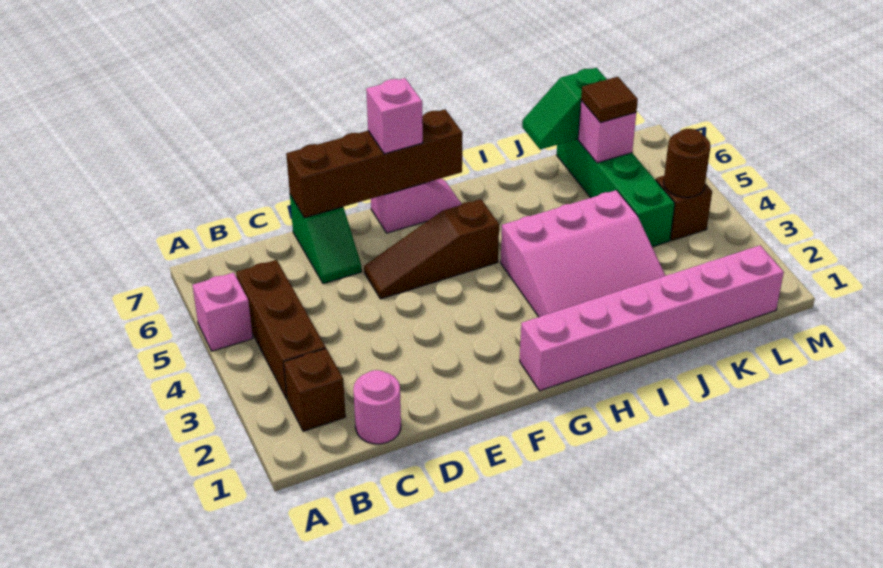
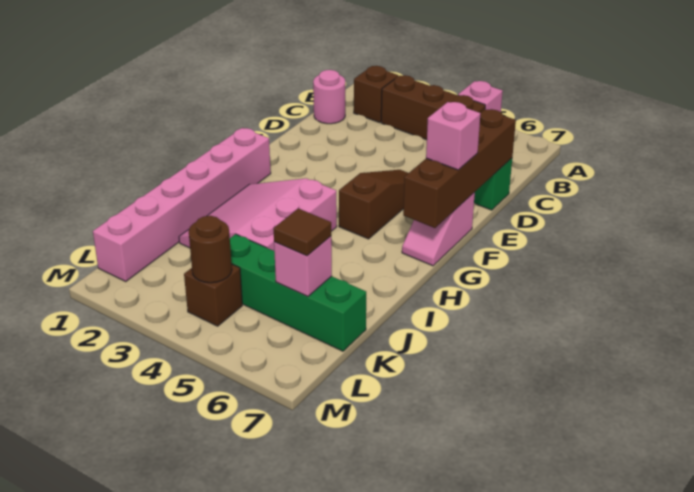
green slope J7:K7 level 2 top K -> none

